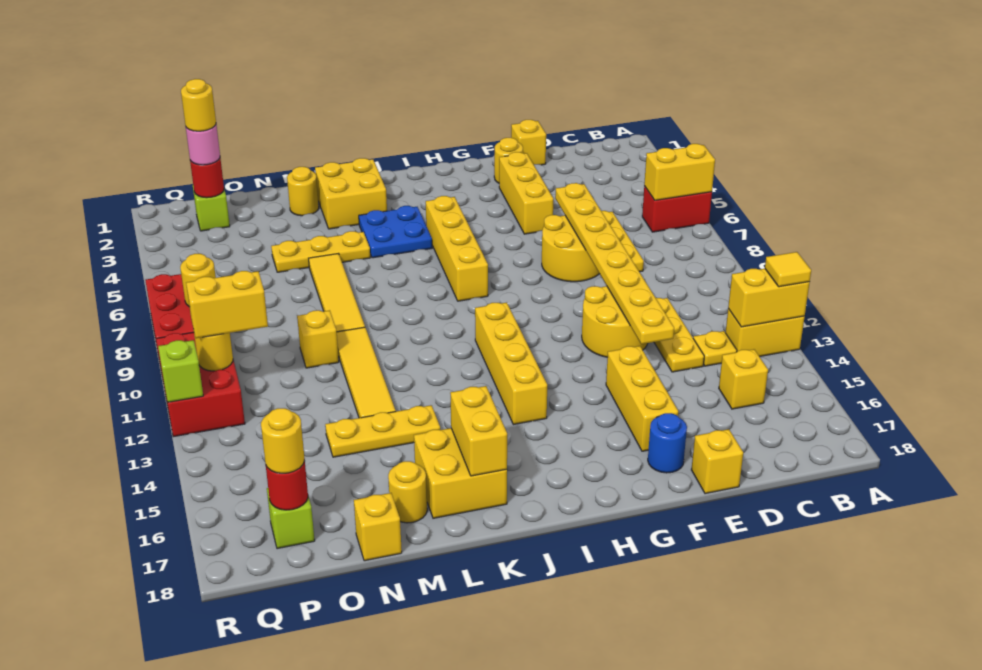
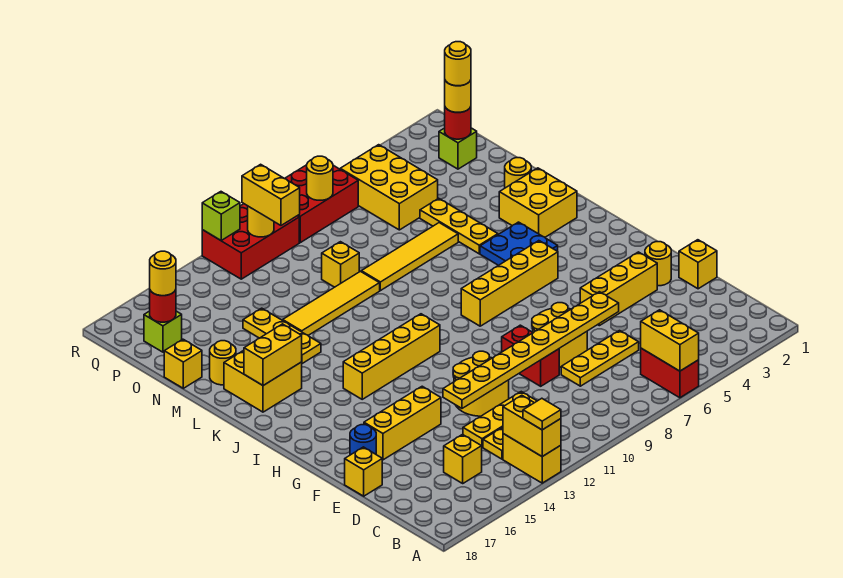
none -> red brick E9:F9 level 1
none -> yellow brick O5:Q6 level 1
pink round brick P2 level 3 -> yellow round brick P2 level 3

